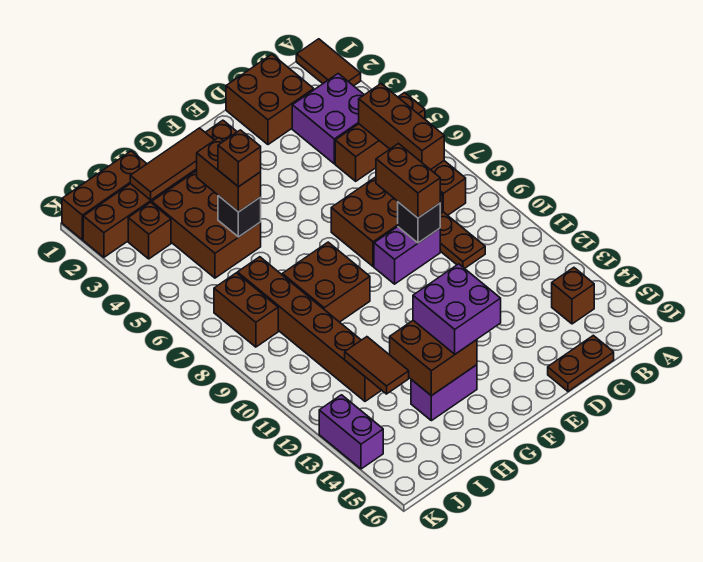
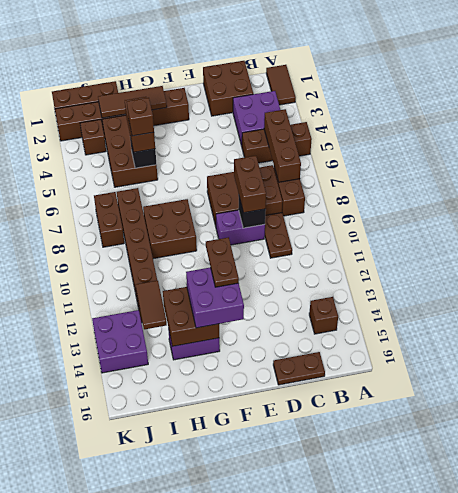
none -> brown plate F12:F13 level 4
purple brick K13:K14 level 1 -> purple brick J13:K14 level 1

